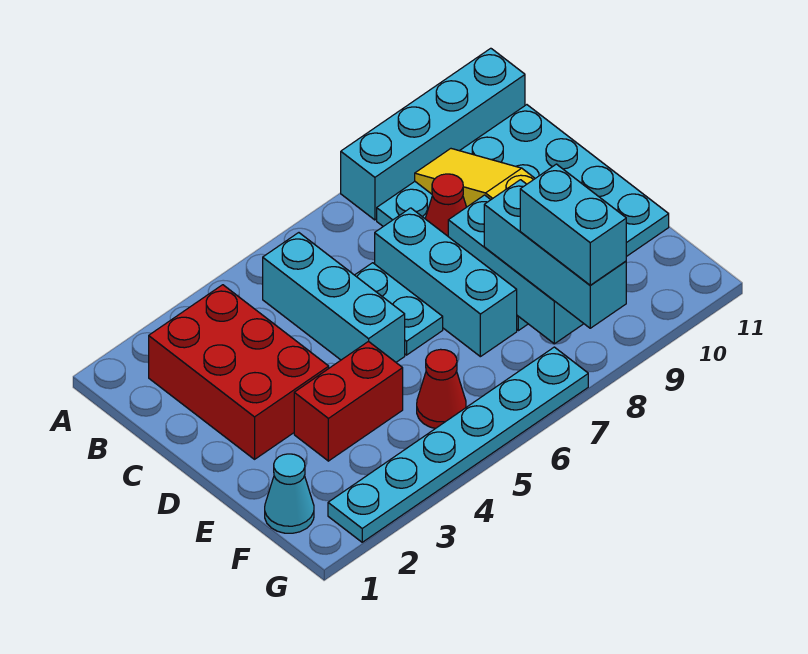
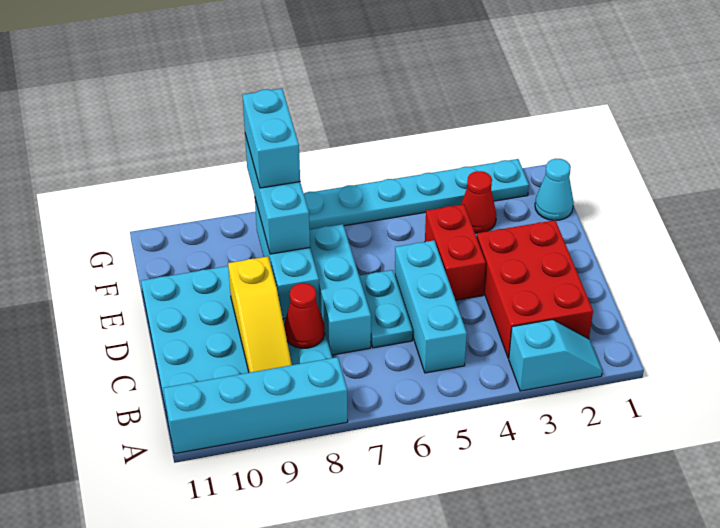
none -> cyan slope A2:A3 level 1 top 3
red brick E3:E4 level 1 -> red brick D4:E4 level 1
red cone F5 level 1 -> red cone F3 level 1

